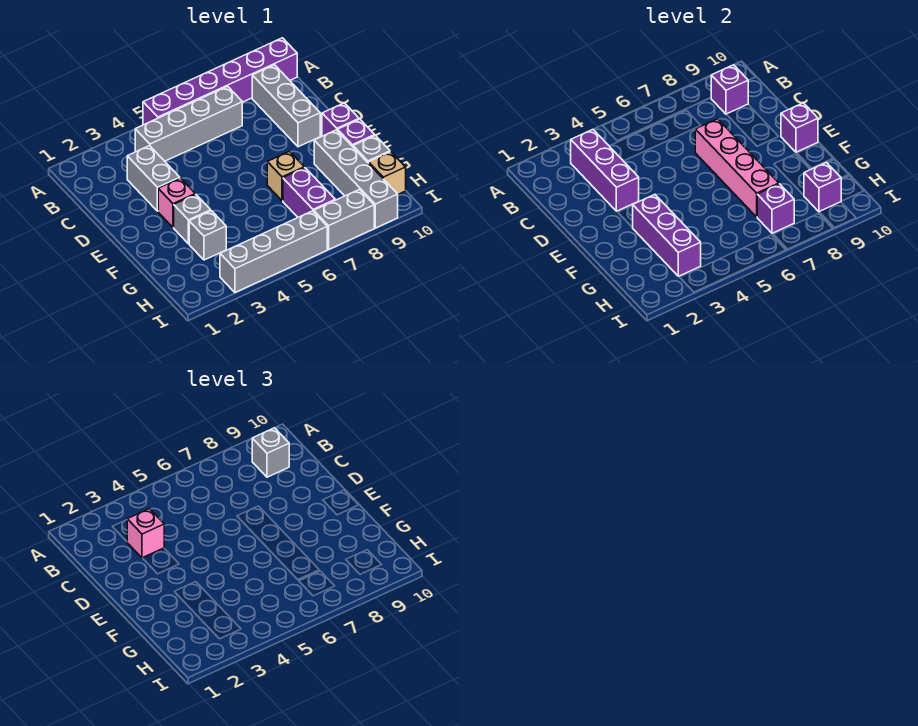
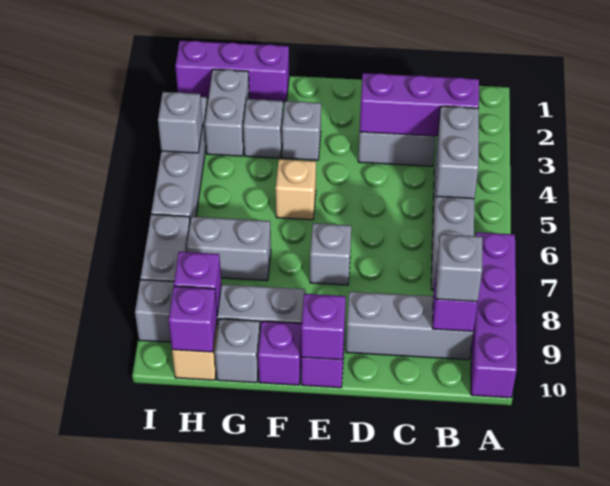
purple brick A5:A10 level 1 -> purple brick A7:A10 level 1
none -> grey brick B4:B5 level 2
pink brick C3 level 3 -> none
pink brick D7:G7 level 2 -> none
pink brick E3 level 1 -> none
none -> grey brick E7 level 1
purple brick F3:H3 level 2 -> purple brick G1:I1 level 1
tan brick F7 level 1 -> tan brick F5 level 1
purple brick G7:H7 level 1 -> grey brick G7:H7 level 1
none -> grey brick H2:H3 level 1
purple brick H7 level 2 -> purple brick H10 level 2
none -> grey brick I4 level 2

